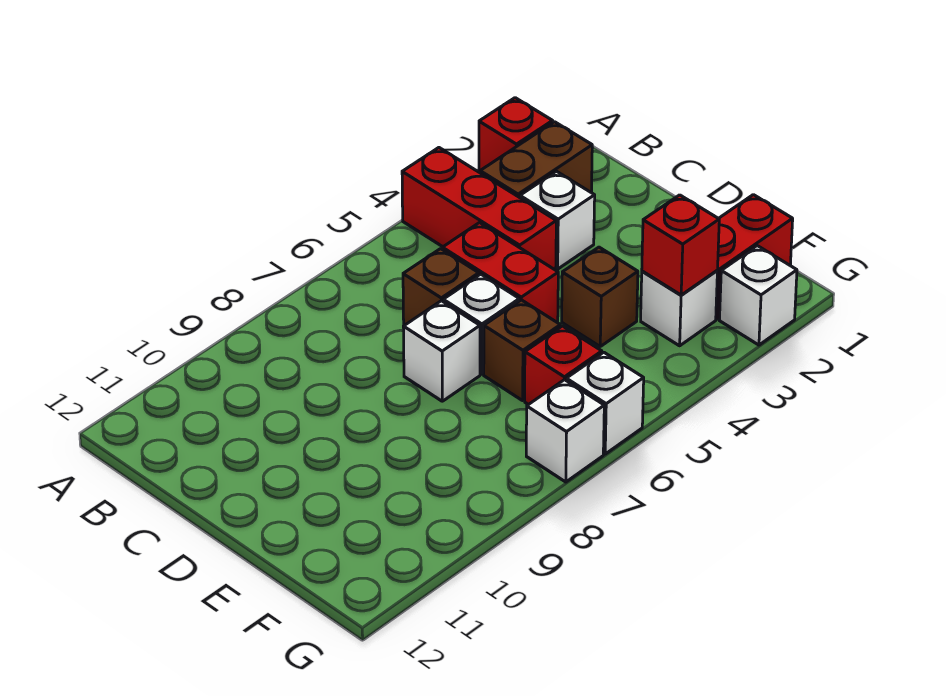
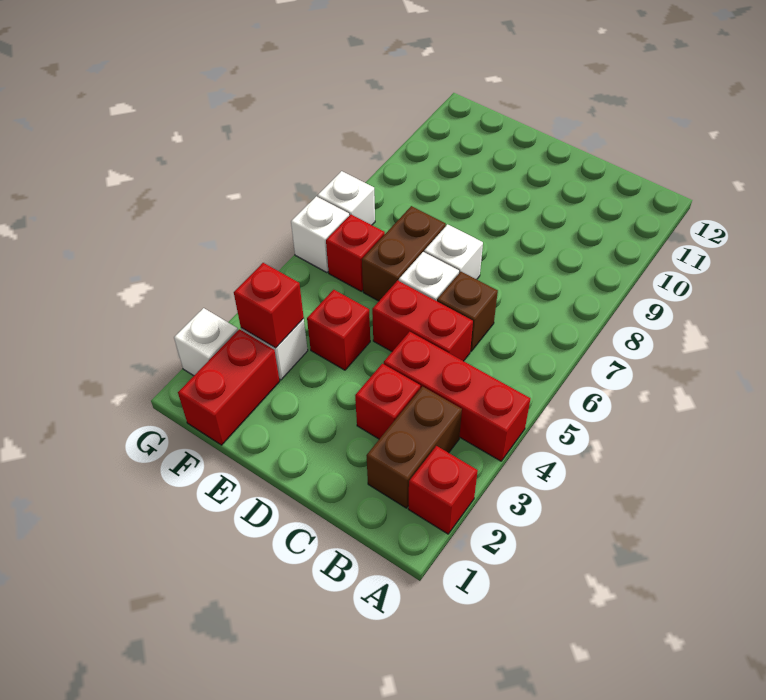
white brick C3 level 1 -> red brick C3 level 1
brown brick E4 level 1 -> red brick E4 level 1
brown brick E6 level 1 -> brown brick E6:E7 level 1

